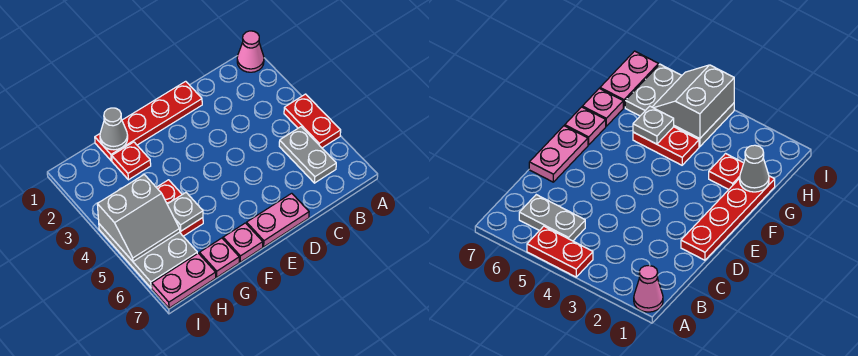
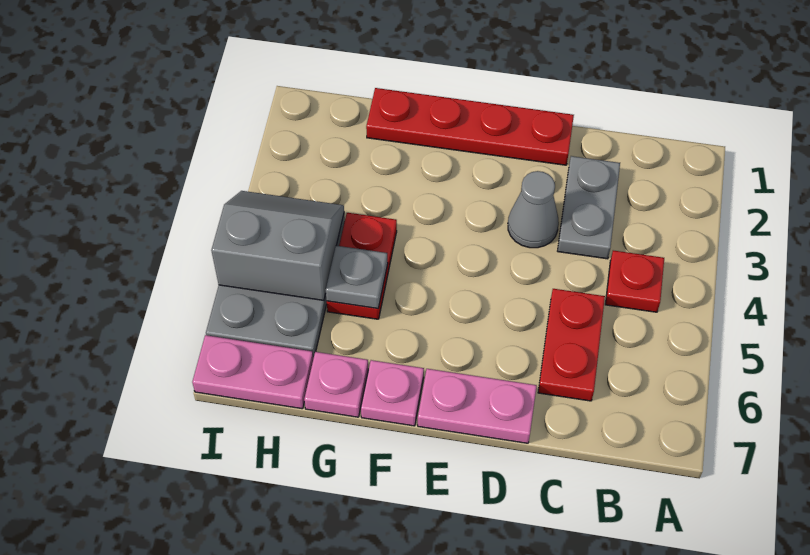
pink cone A1 level 1 -> none
red plate A4:A5 level 1 -> red plate C5:C6 level 1
grey plate B5:B6 level 1 -> grey plate C2:C3 level 1
grey cone G1 level 2 -> grey cone D3 level 1
red plate G2 level 1 -> red plate B4 level 1
grey slope H4:I5 level 2 top 4 -> grey slope H4:I5 level 2 top 5

